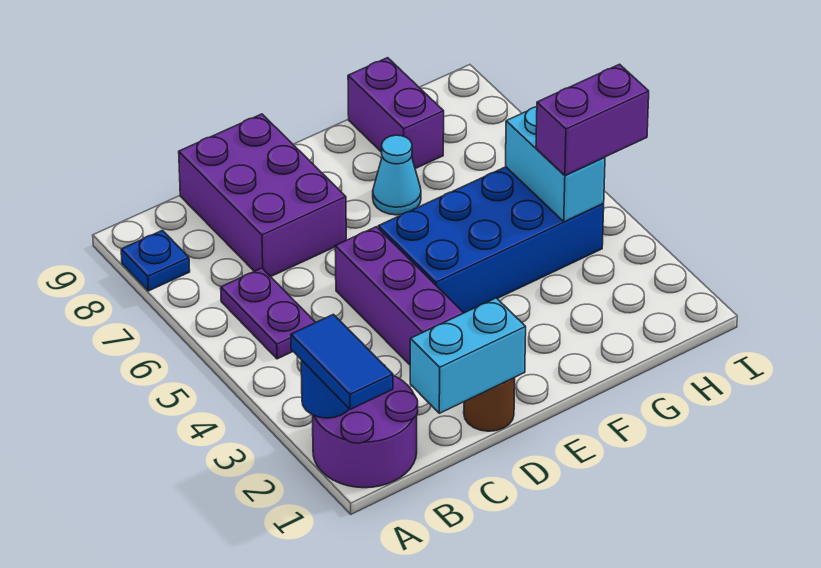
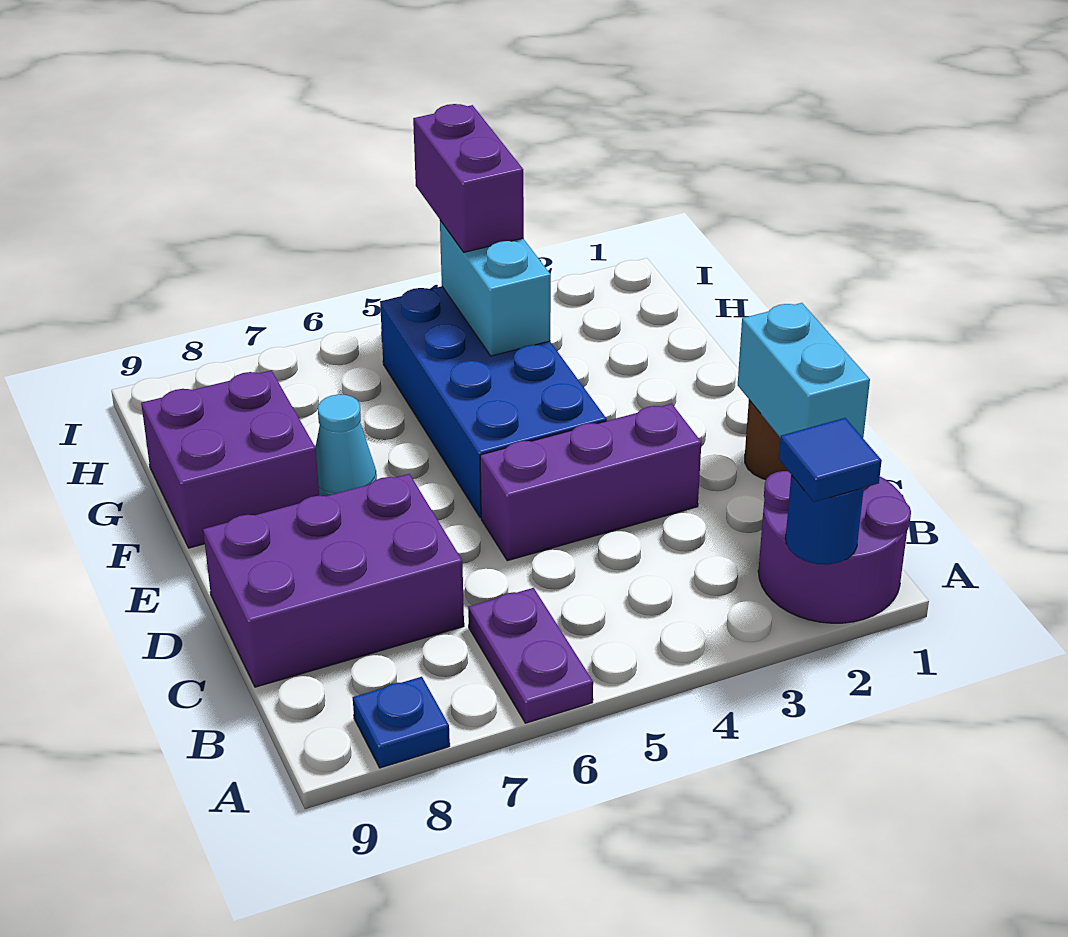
blue tile A1:A2 level 3 -> blue tile A2 level 3
purple plate B5:B6 level 1 -> purple plate A6:B6 level 1
purple brick G8:G9 level 1 -> purple brick F8:G9 level 1
cyan brick H4:H5 level 2 -> cyan brick G4:H4 level 2

